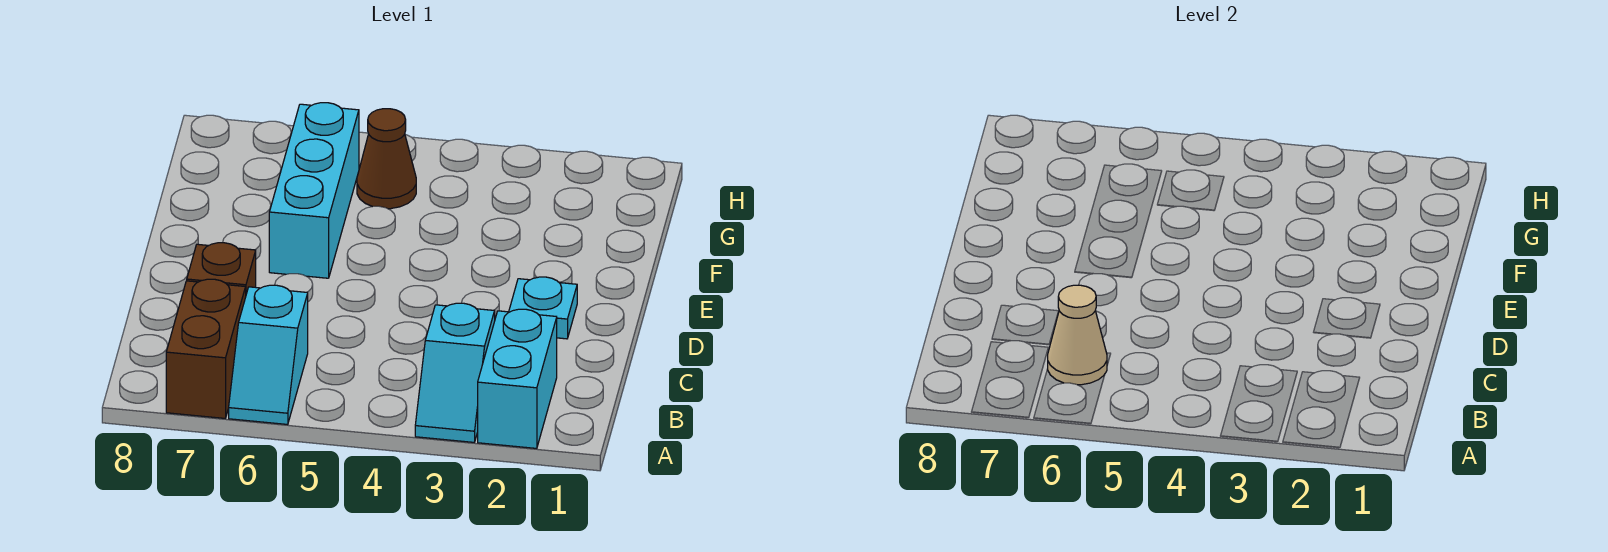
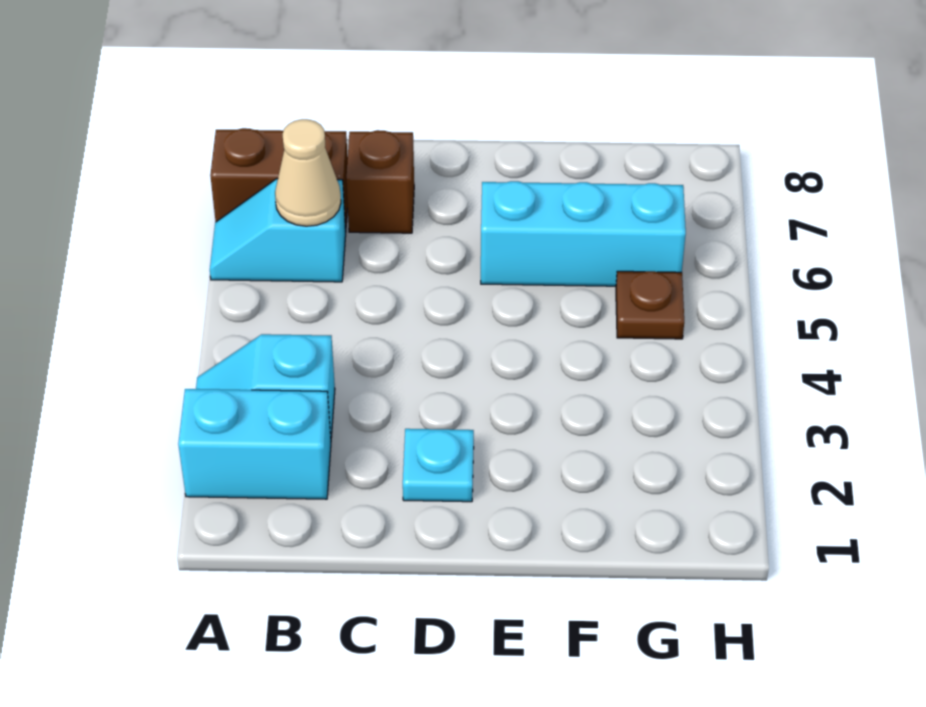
brown cone G5 level 1 -> brown plate G5 level 1

